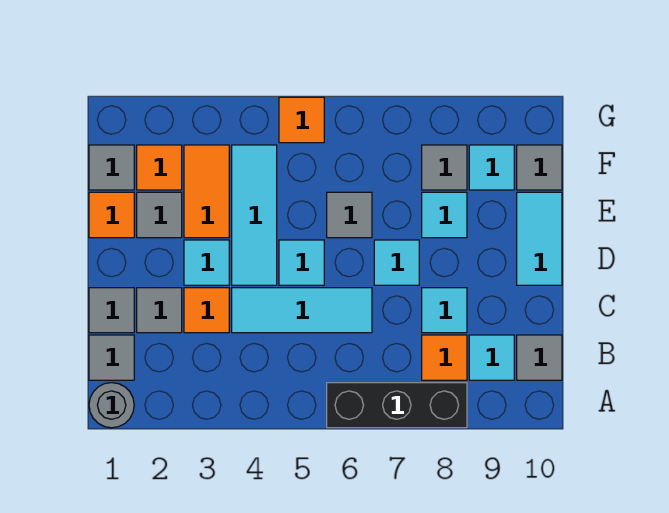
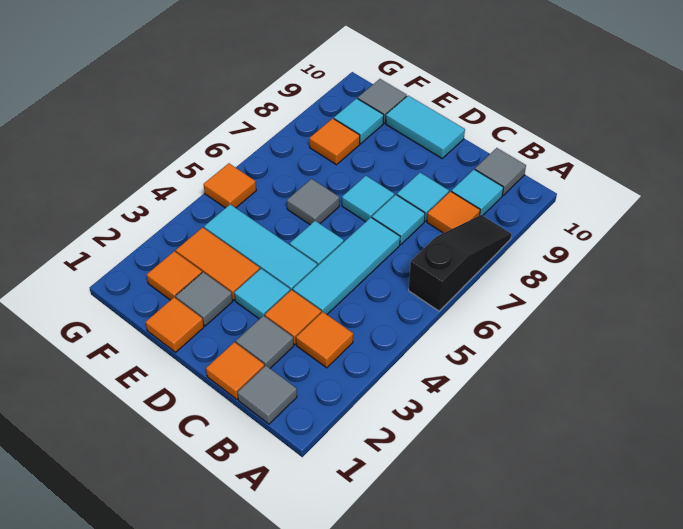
grey round brick A1 level 1 -> none
black brick A6:A8 level 1 -> black slope A6:A8 level 1 top 6
none -> orange tile B3 level 1
grey tile C1 level 1 -> orange tile C1 level 1
cyan tile E8 level 1 -> cyan tile C7 level 1
grey tile F1 level 1 -> none
grey tile F8 level 1 -> orange tile F8 level 1

